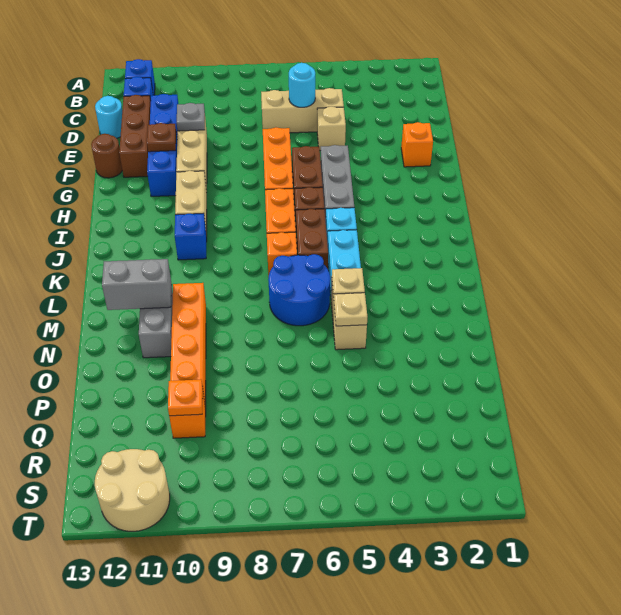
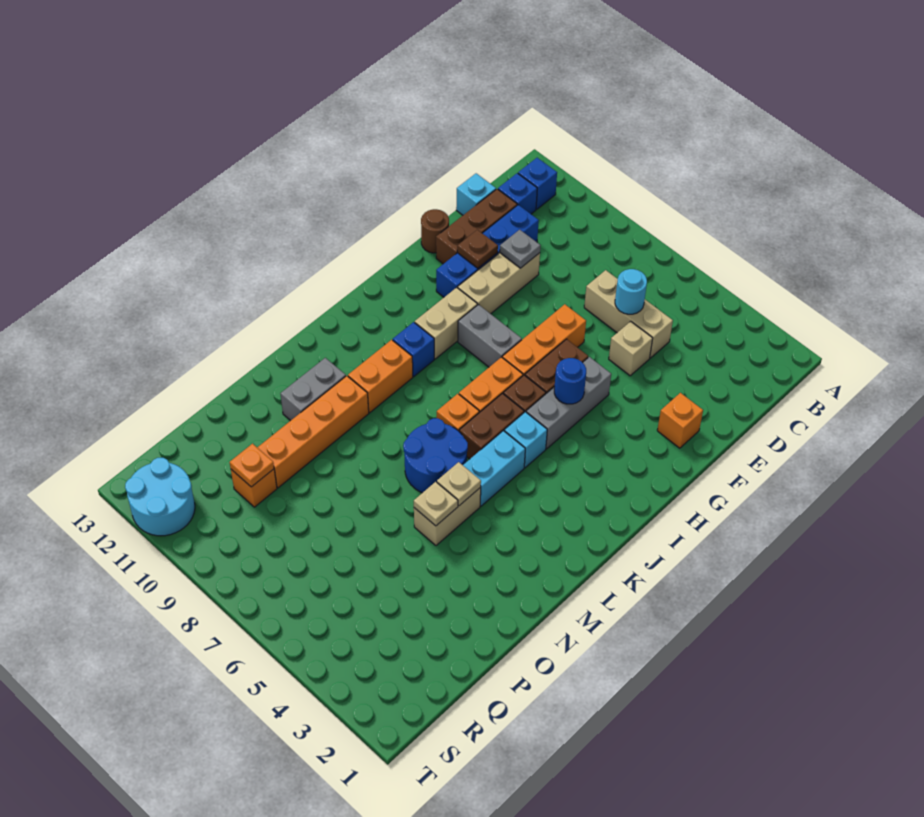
cyan round brick D13 level 1 -> cyan brick D13 level 1
none -> blue round brick H5 level 2
none -> orange brick K10:L10 level 1
grey brick M11:M12 level 2 -> grey brick H8:H9 level 1
tan round brick S11:T12 level 1 -> cyan round brick S11:T12 level 1

